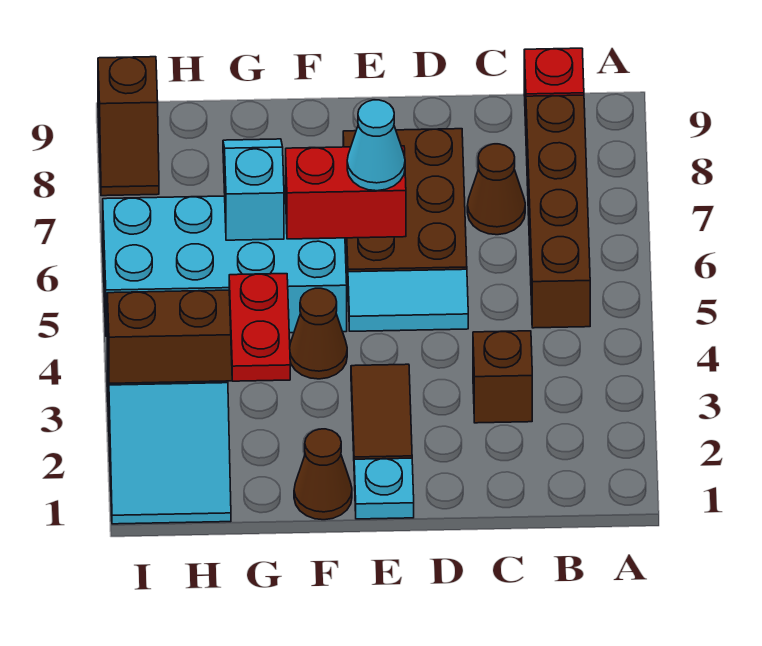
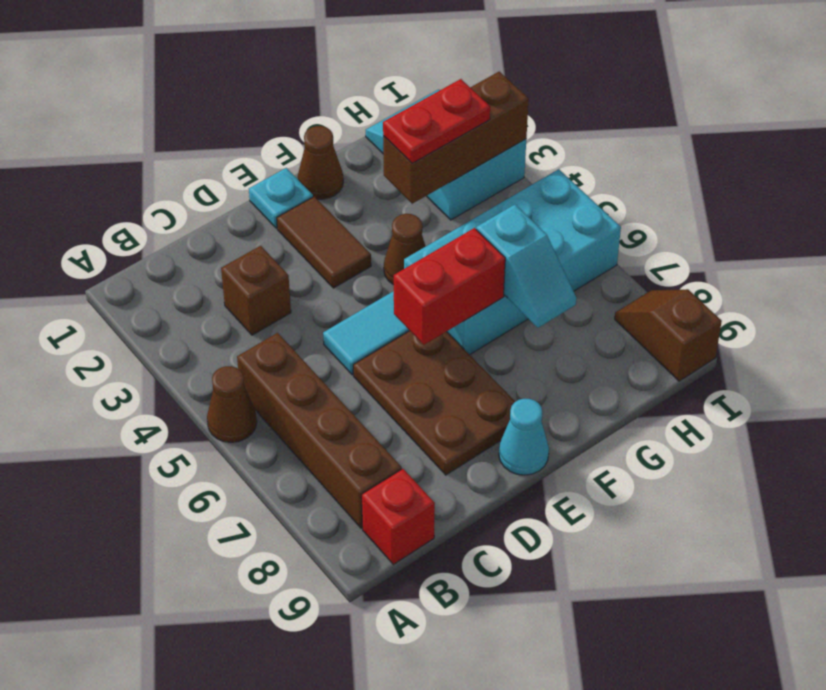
brown cone C7 level 1 -> brown cone A5 level 1
cyan cone E6 level 3 -> cyan cone E9 level 1
red plate G2:G3 level 3 -> red plate G3:H3 level 3

